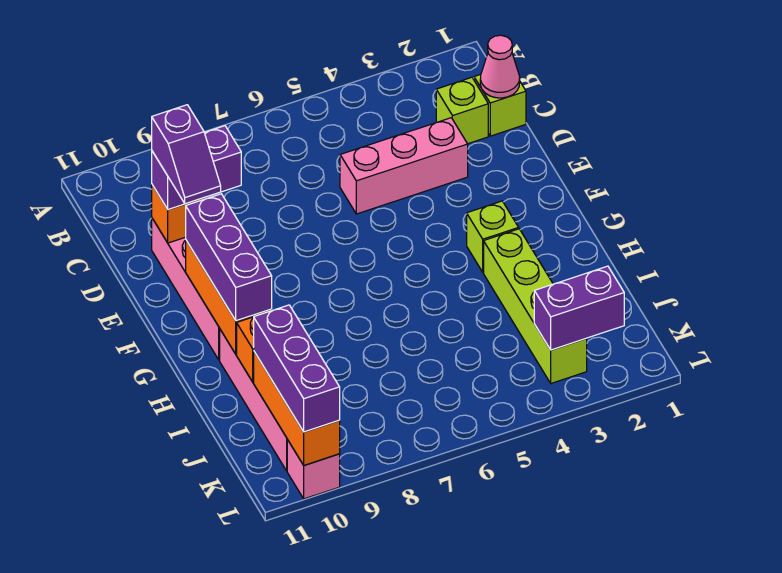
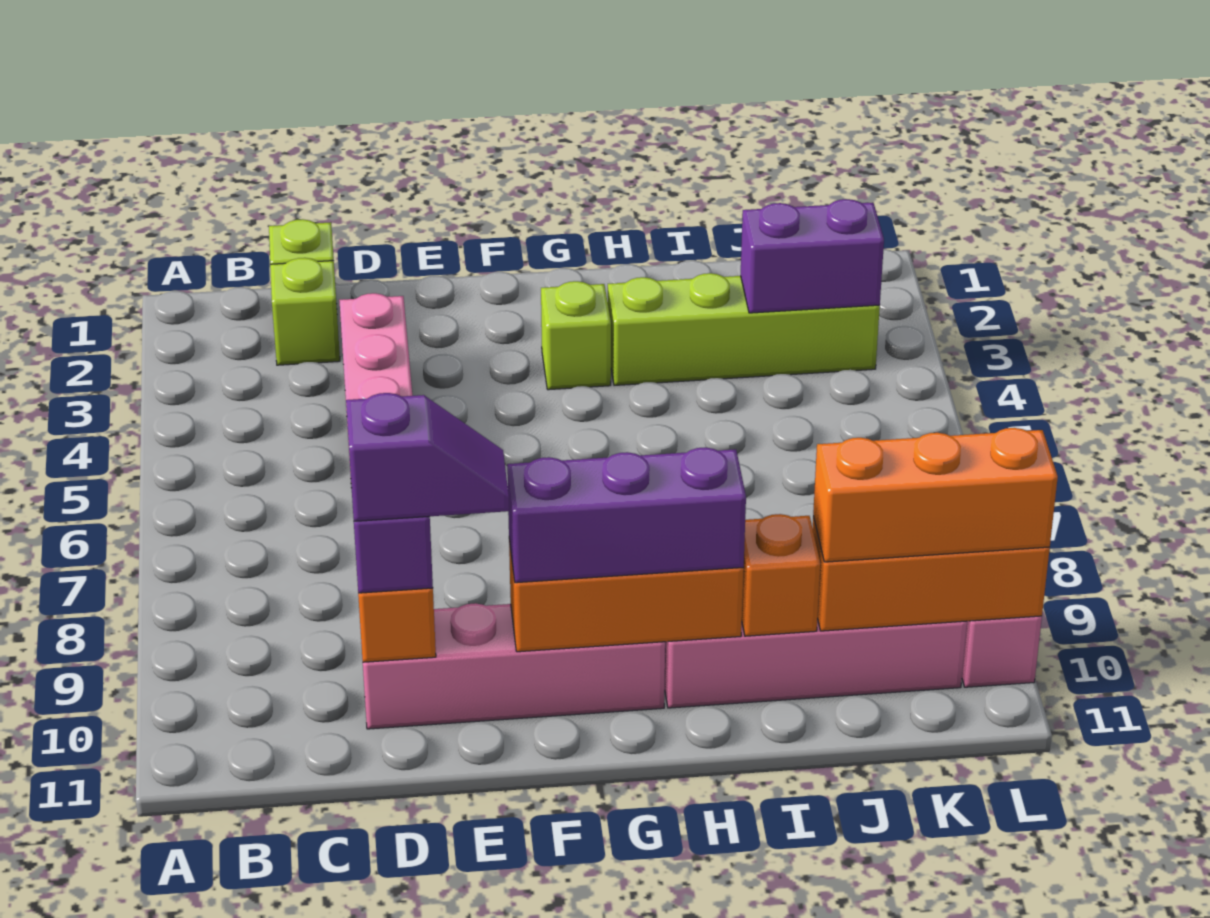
pink cone C1 level 2 -> none
purple brick J10:L10 level 3 -> orange brick J10:L10 level 3
purple brick K2:K3 level 2 -> purple brick J3:K3 level 2

